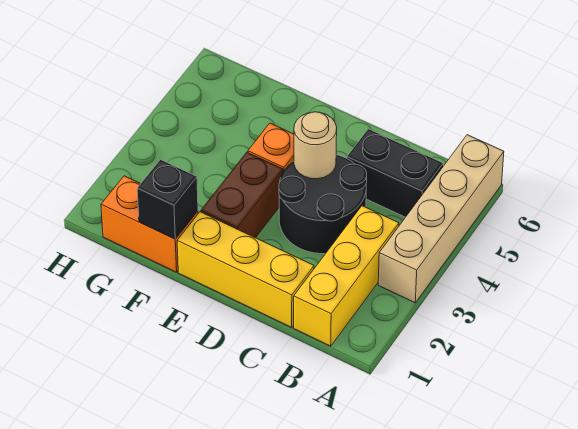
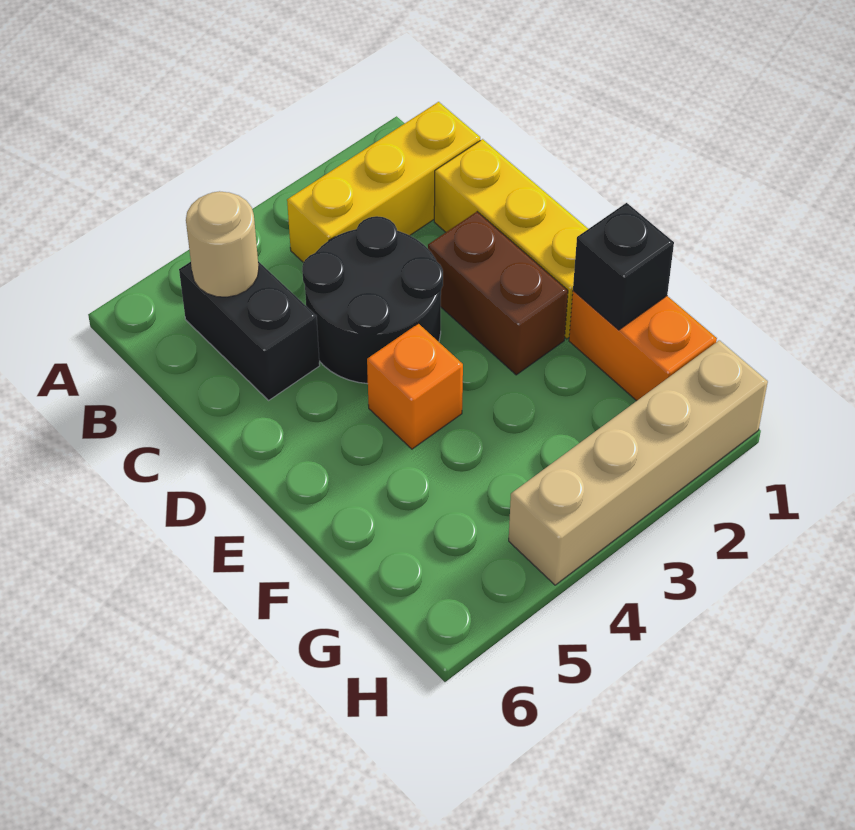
tan brick A3:A6 level 1 -> tan brick H1:H4 level 1
tan round brick D4 level 2 -> tan round brick B5 level 2
brown brick E2:E3 level 1 -> brown brick D2:E2 level 1

